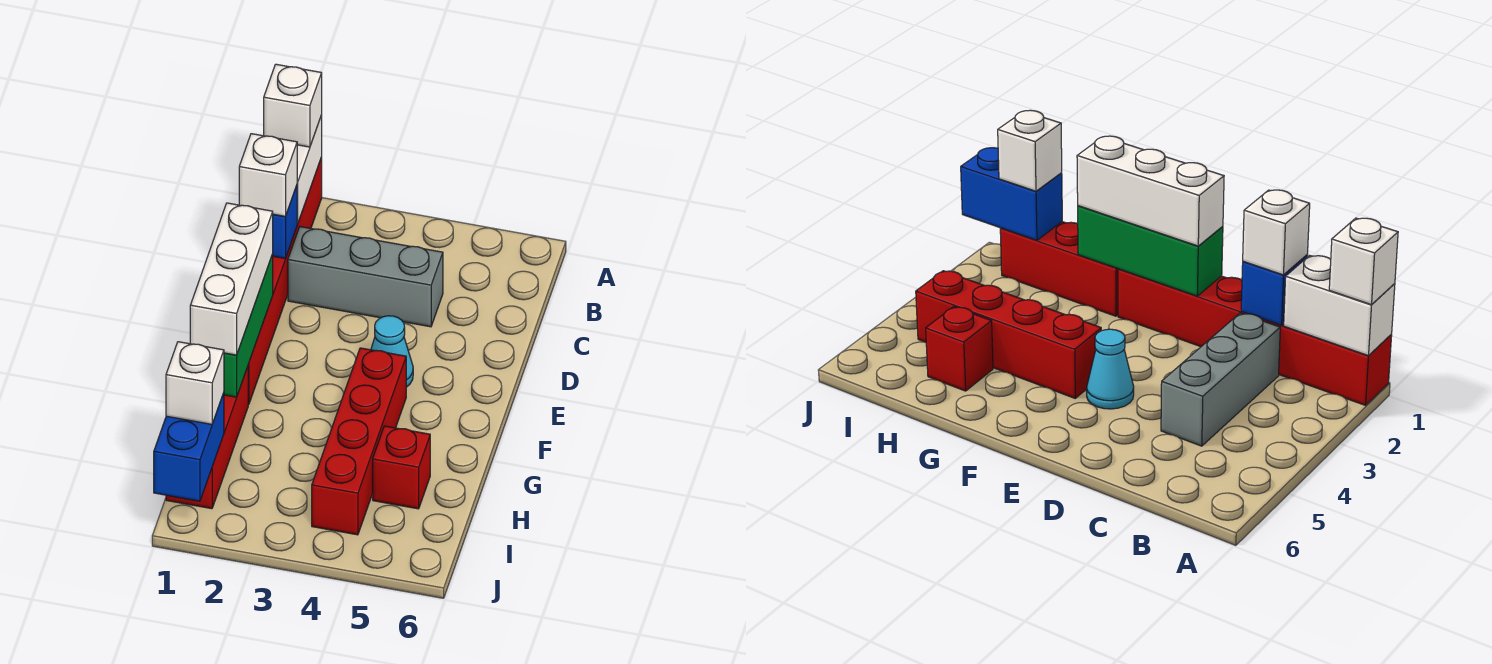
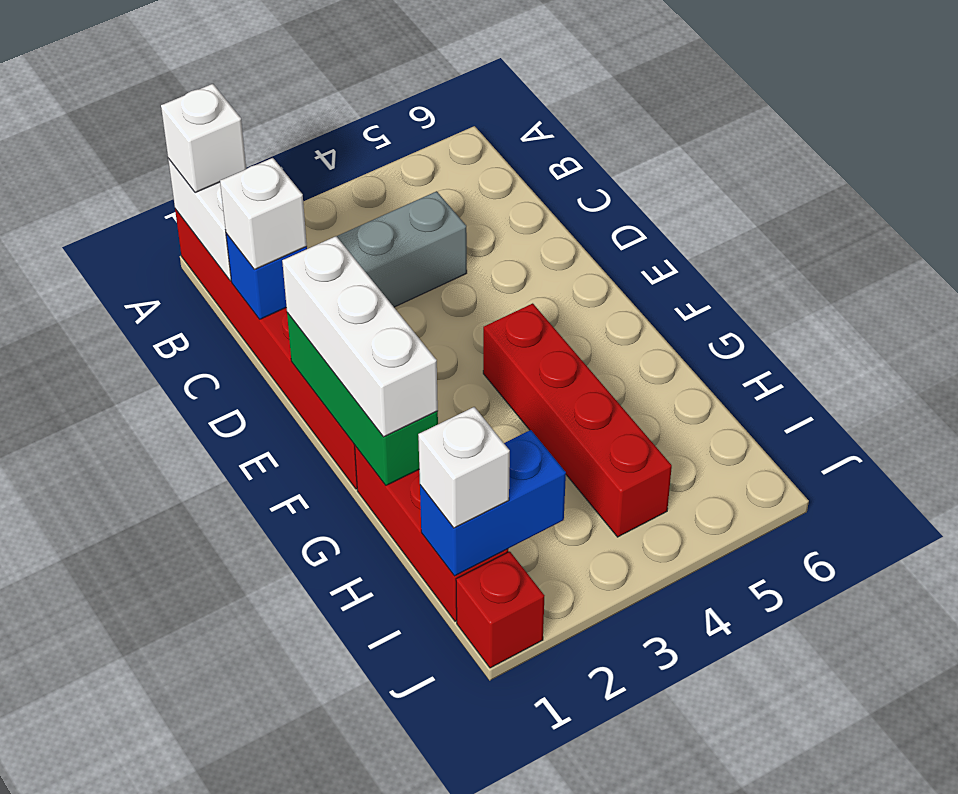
cyan cone E4 level 1 -> none
red brick H5 level 1 -> red brick J1 level 1
blue brick I1:J1 level 2 -> blue brick I1:I2 level 2

